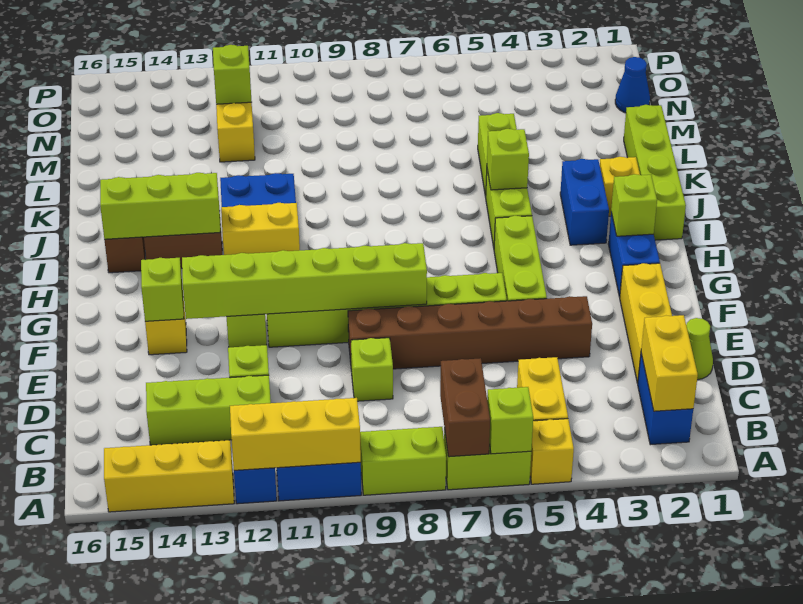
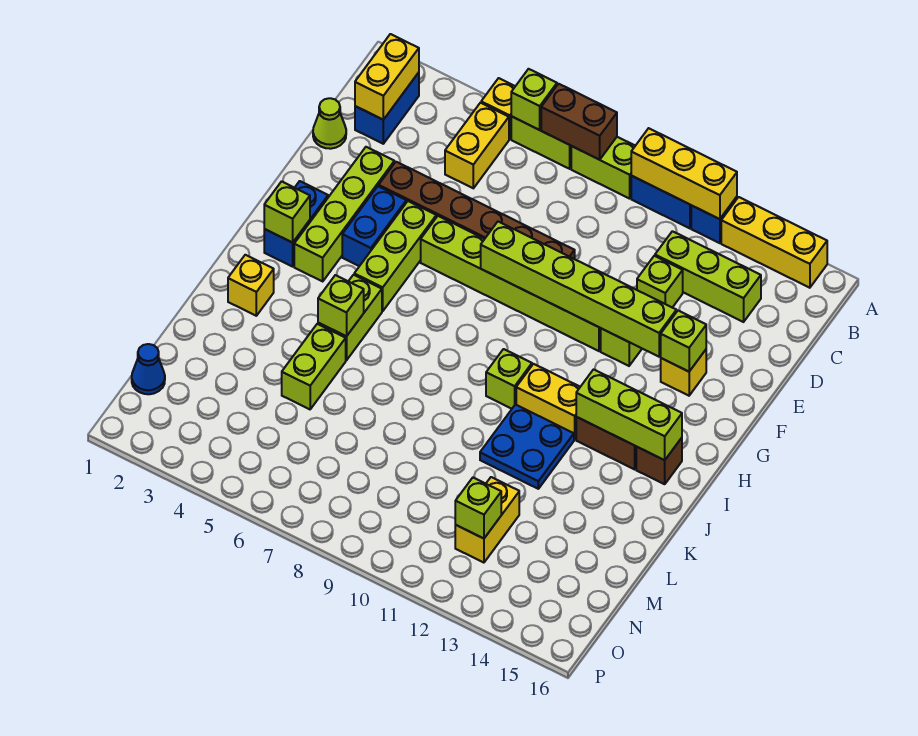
brown brick A7:B7 level 2 -> brown brick A7:A8 level 2
yellow brick D2:F2 level 1 -> none
lime brick D9 level 1 -> lime brick I10 level 1
lime brick I1:L1 level 1 -> lime brick E3:H3 level 1
blue brick I3:J3 level 1 -> blue brick F4:G4 level 1

